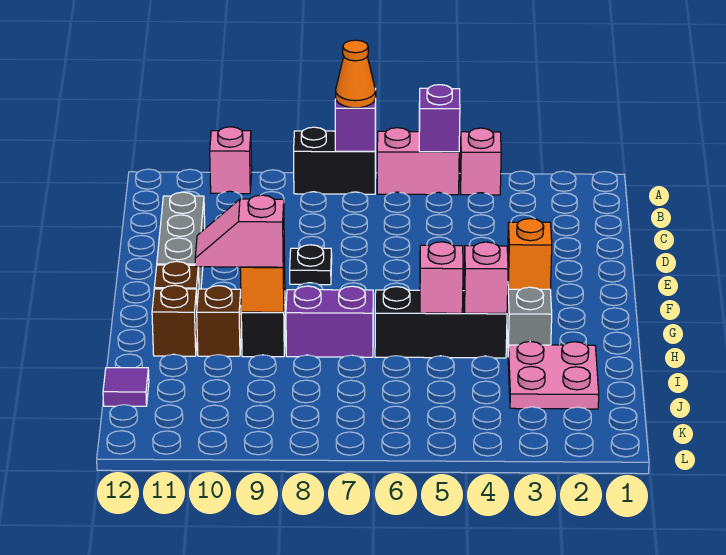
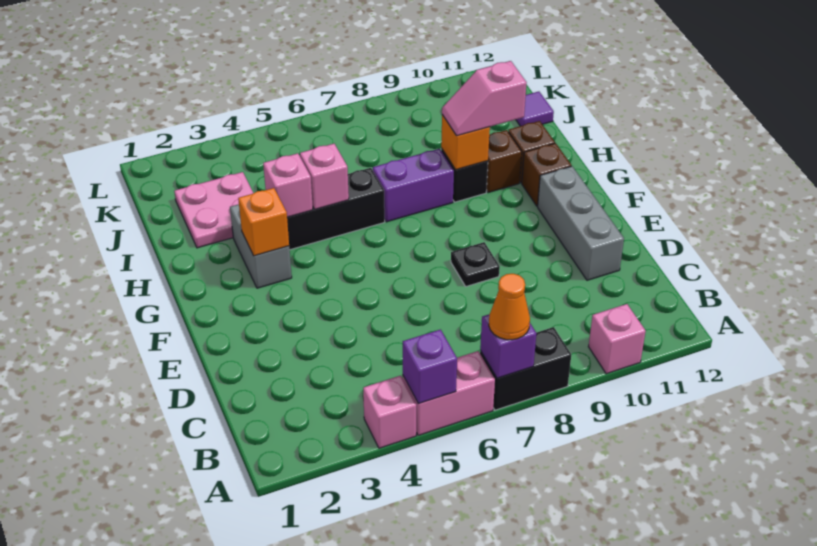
pink slope H9:H10 level 3 top 9 -> pink slope H9:H10 level 3 top 10

